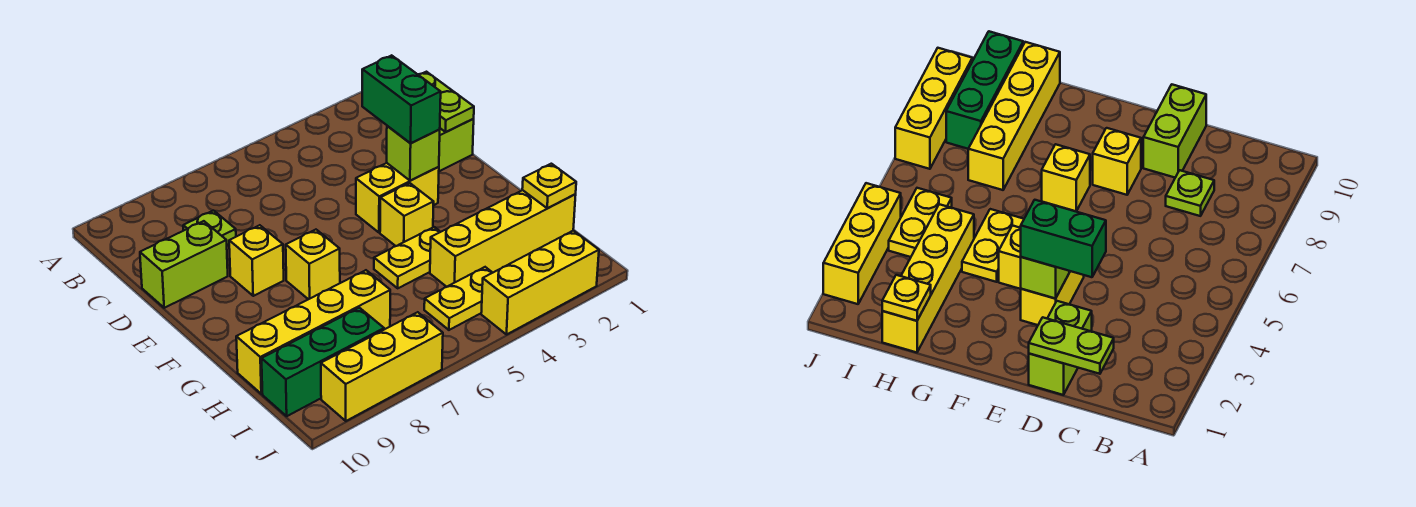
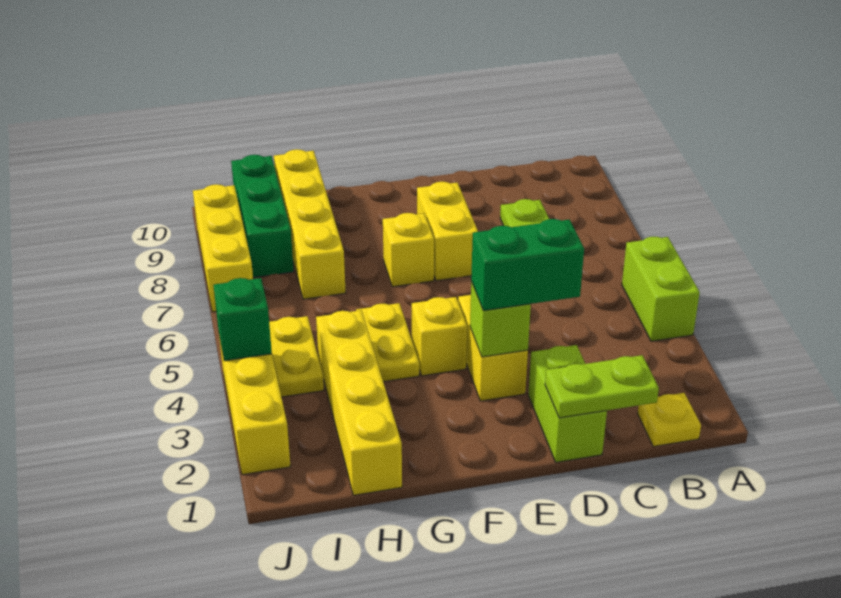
lime brick D9:D10 level 1 -> lime brick A4:A5 level 1
yellow brick E8 level 1 -> yellow brick E7:E8 level 1
yellow plate H1 level 2 -> yellow plate B1 level 1
none -> green brick J4 level 2

